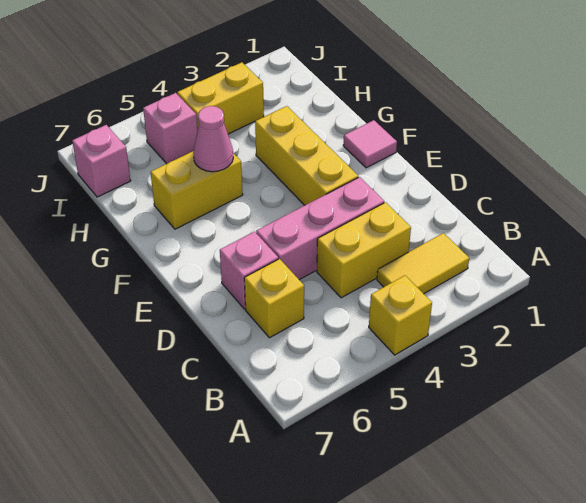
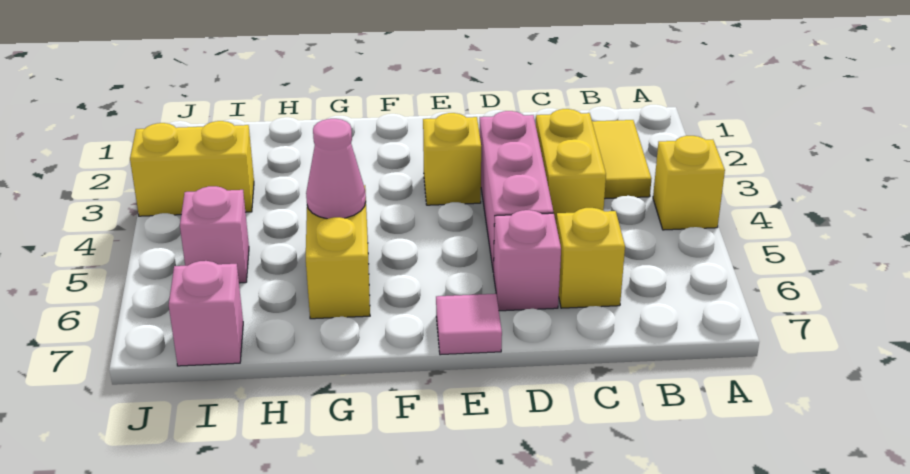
yellow brick E3:G3 level 1 -> yellow brick E3 level 1
pink tile F1 level 1 -> pink tile E7 level 1
yellow brick I3:I4 level 1 -> yellow brick I3:J3 level 1

